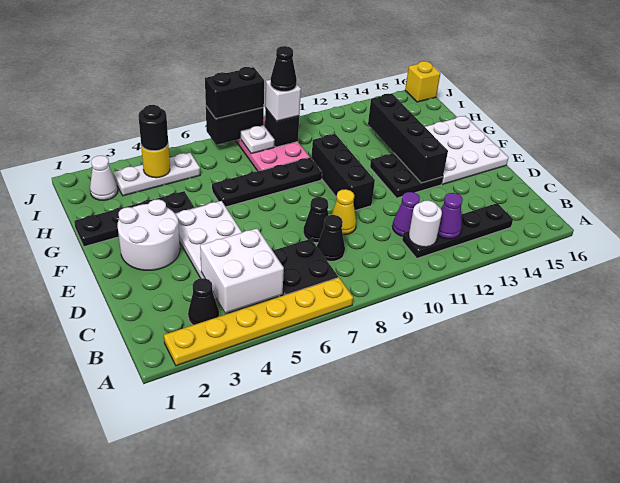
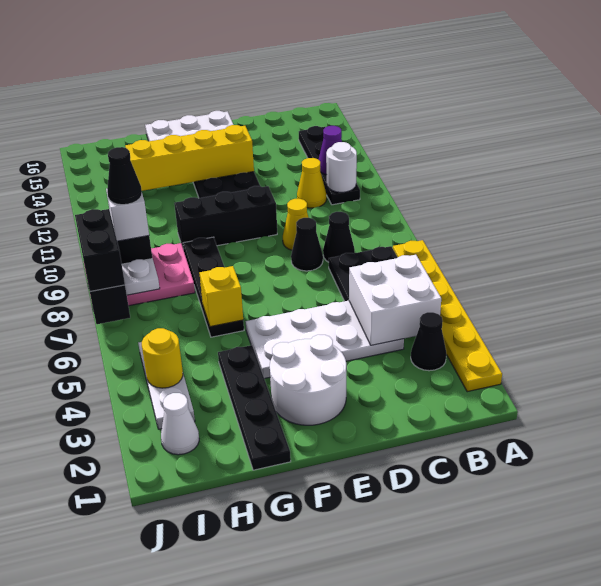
purple cone C11 level 1 -> yellow cone C11 level 1
black brick E13:H13 level 2 -> yellow brick E13:H13 level 2
black round brick I4 level 3 -> none
yellow brick J16 level 1 -> yellow brick G6 level 2

